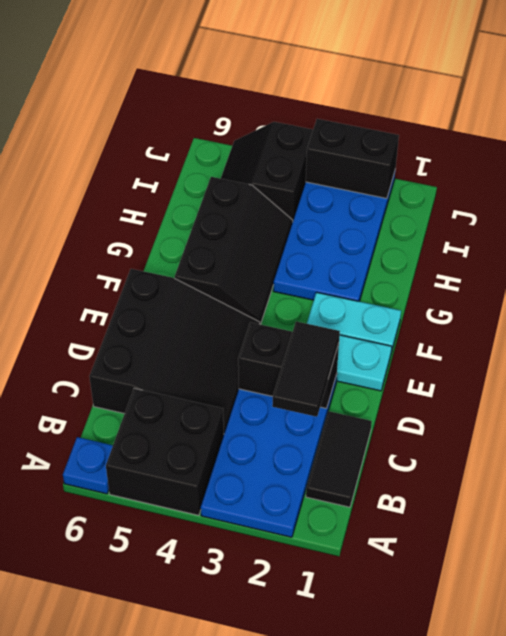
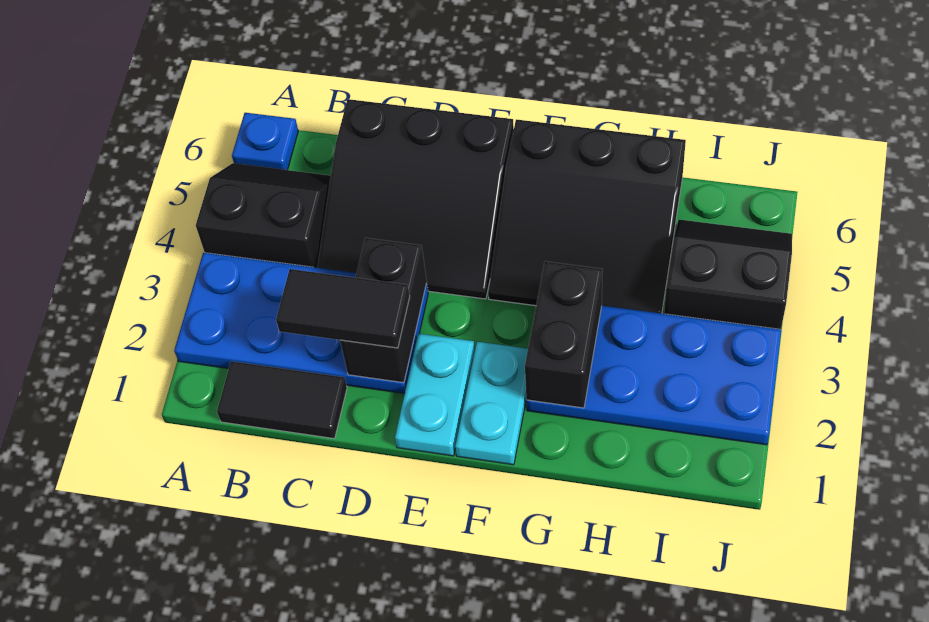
black brick A4:B5 level 1 -> black slope A4:B5 level 1 top 4
black slope F4:H5 level 1 top 5 -> black slope F4:H6 level 1 top 6
black brick J2:J3 level 2 -> black brick G2:G3 level 2

